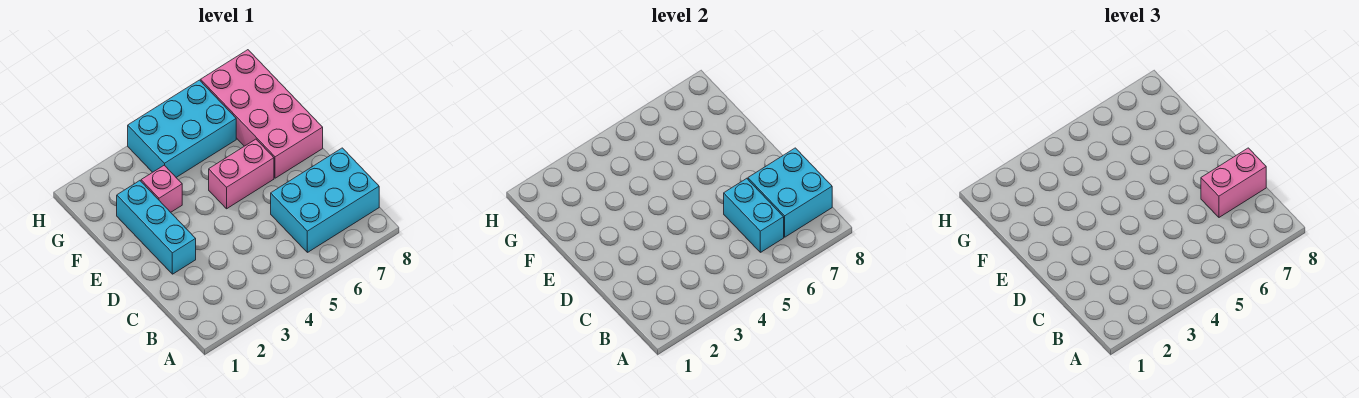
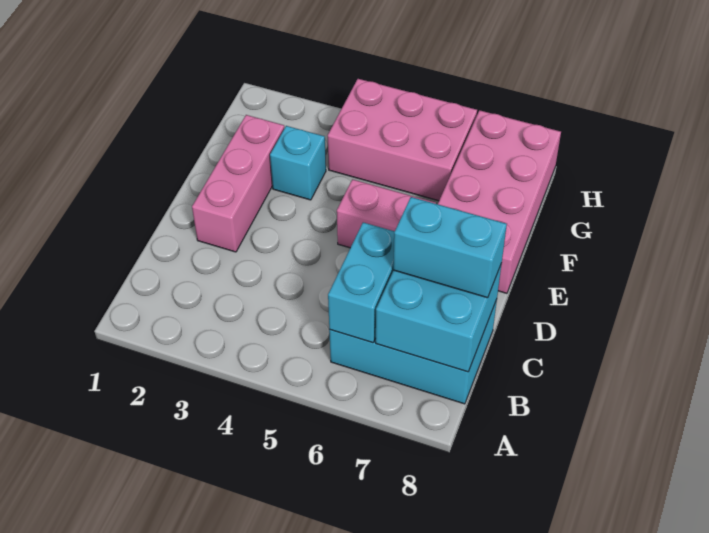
pink brick C7:C8 level 3 -> cyan brick C7:C8 level 3
cyan brick D2:F2 level 1 -> pink brick D2:F2 level 1
pink brick F3 level 1 -> cyan brick F3 level 1
cyan brick G4:H6 level 1 -> pink brick G4:H6 level 1

